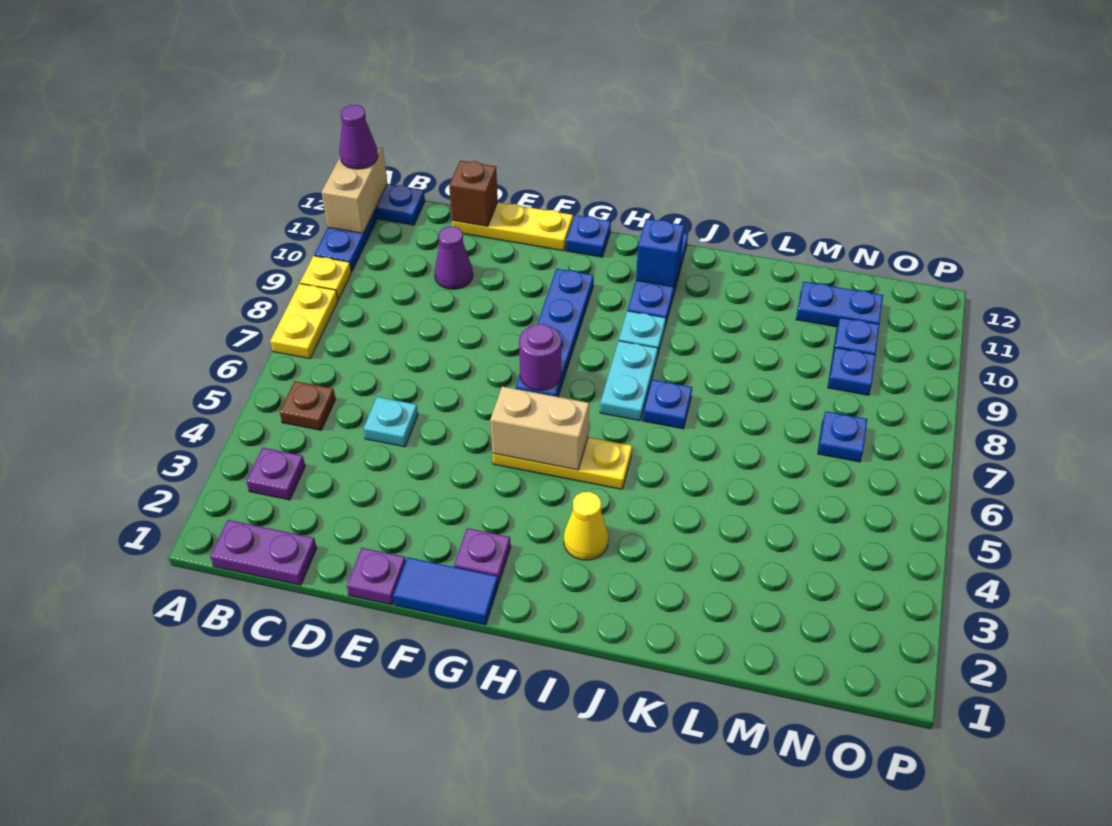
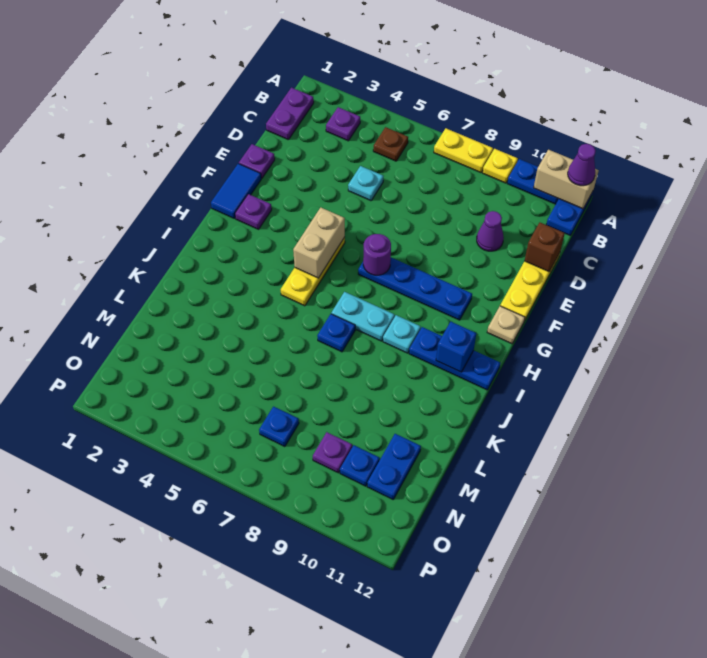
blue plate G12 level 1 -> tan plate G12 level 1
yellow cone I3 level 1 -> none
blue plate N9 level 1 -> purple plate N9 level 1

